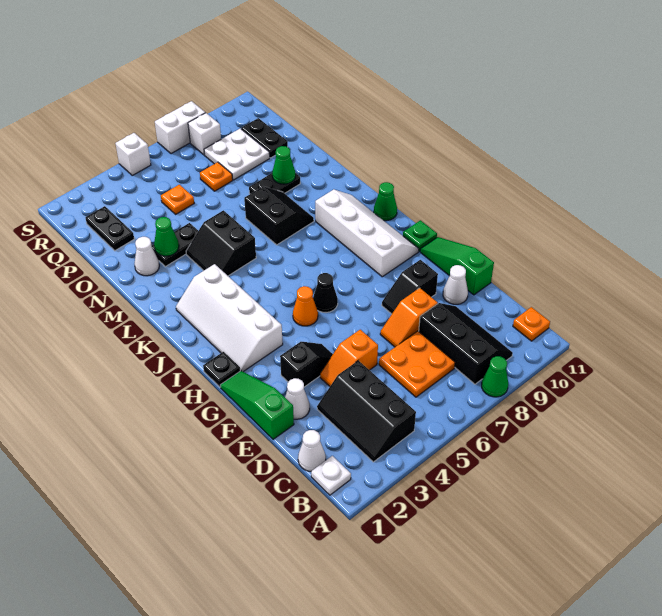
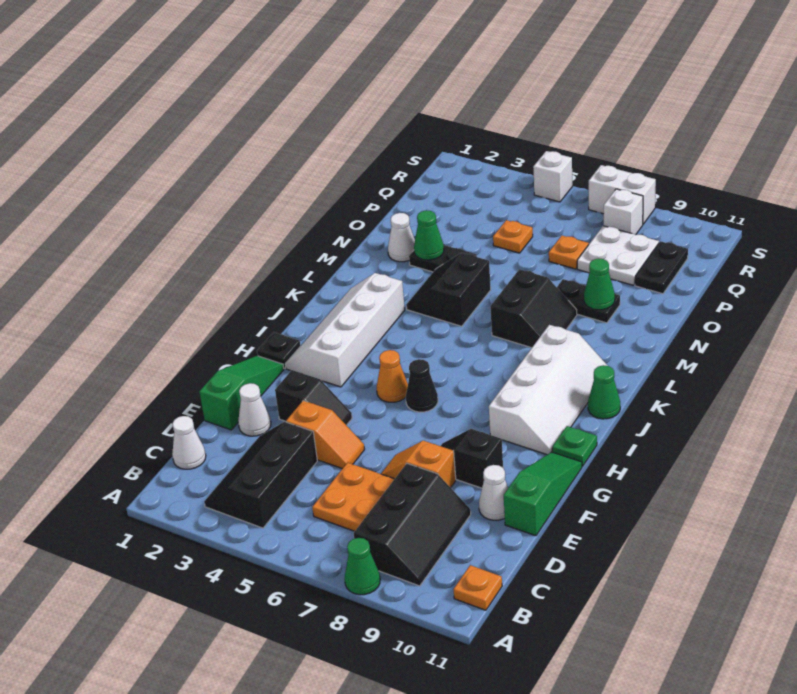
white plate B1 level 1 -> none
orange slope E4:E5 level 1 top 5 -> orange slope E4:E5 level 1 top 4
black plate P2:Q2 level 1 -> none

